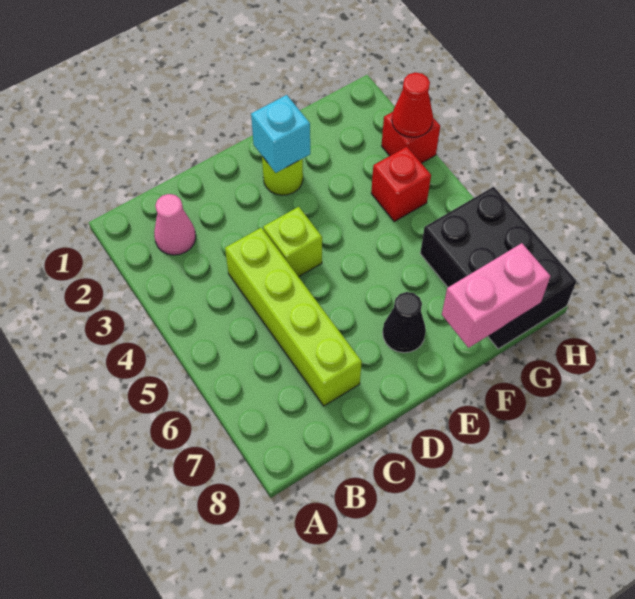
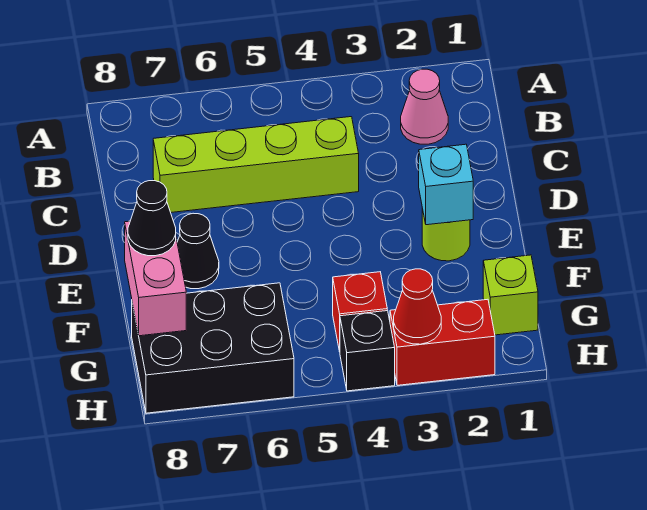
lime brick D4 level 1 -> lime brick G1 level 1
none -> black cone F8 level 3
red brick H3 level 1 -> red brick H2:H3 level 1
none -> black brick H4 level 1

